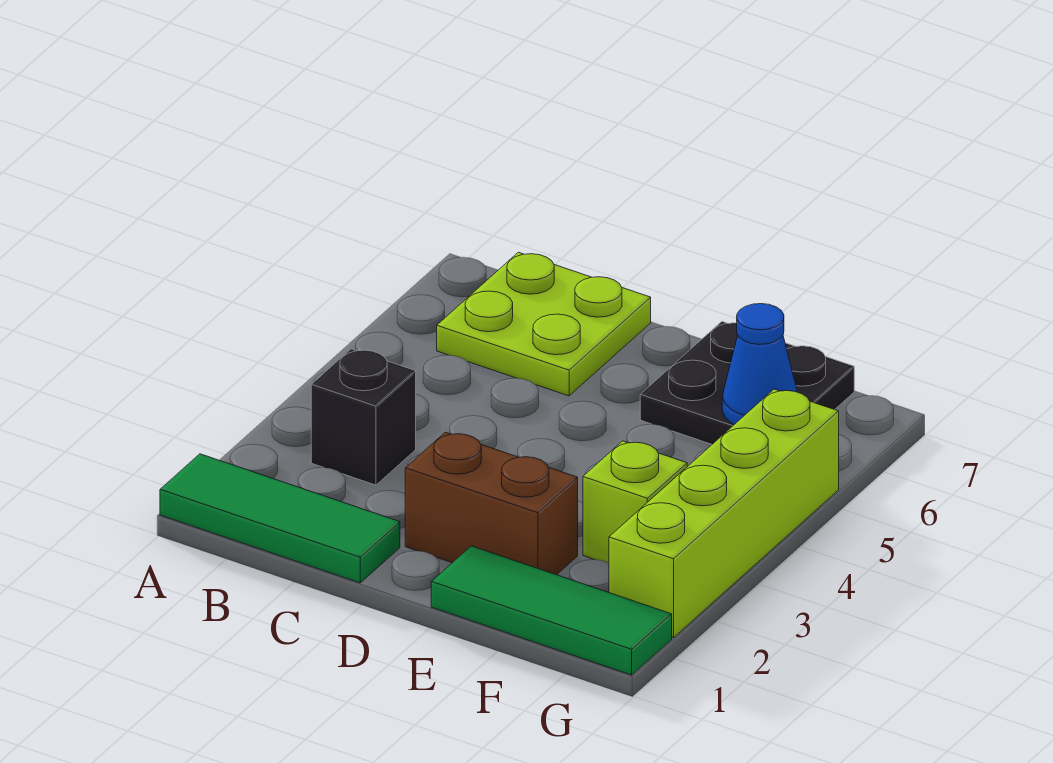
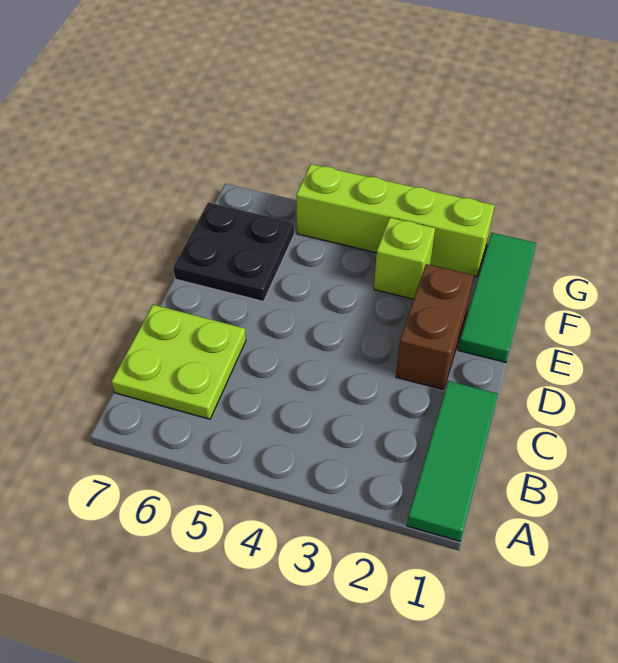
black brick B3 level 1 -> none
blue cone F6 level 2 -> none

